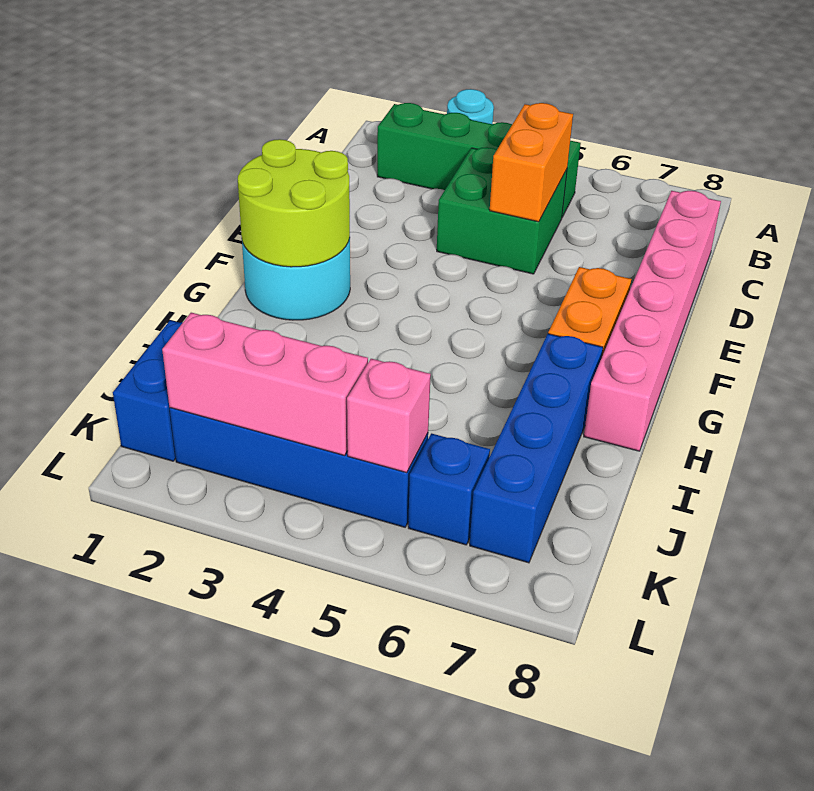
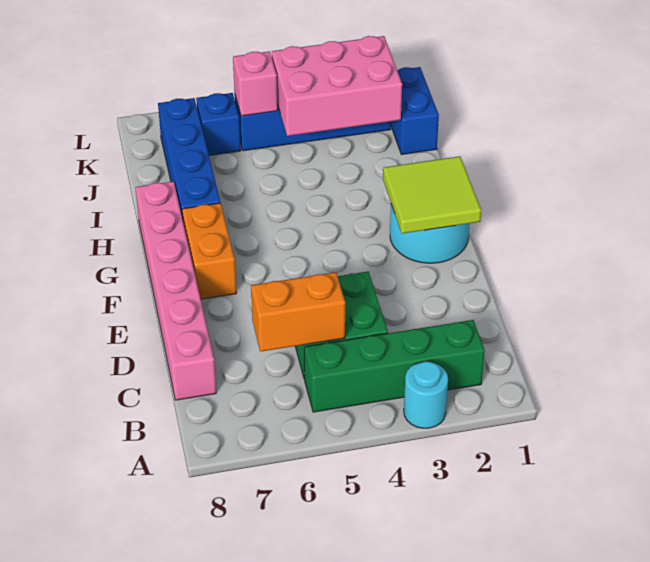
orange brick C5:D5 level 2 -> orange brick C5:C6 level 2
lime round brick F1:G2 level 2 -> lime tile F1:G2 level 2
pink brick K2:K4 level 2 -> pink brick J2:K4 level 2

